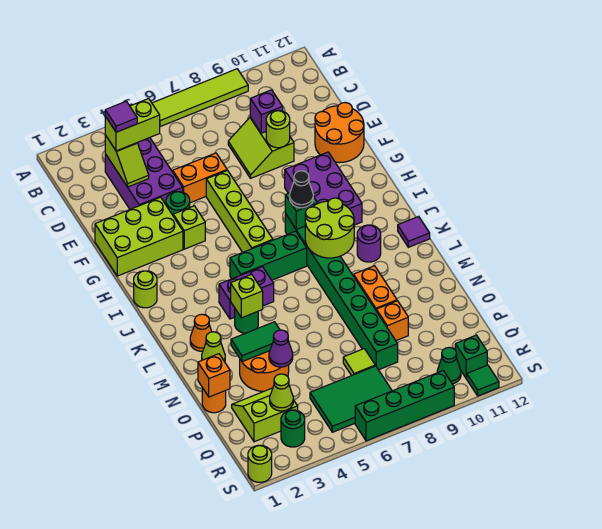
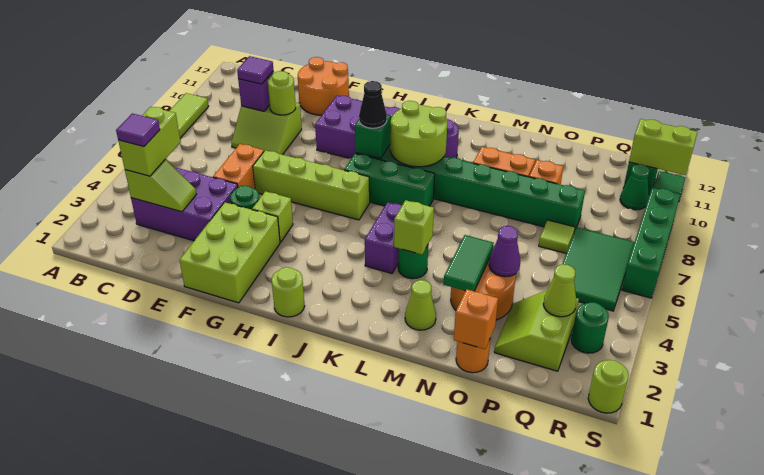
green brick J5:J7 level 1 -> green brick I7:K7 level 1
purple tile K12 level 1 -> purple tile D9 level 3
orange cone L2 level 1 -> none
none -> lime brick R11:S11 level 2

